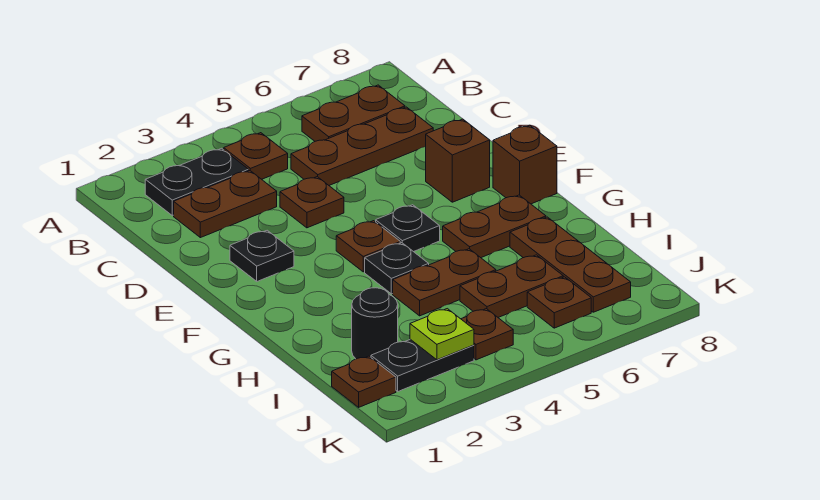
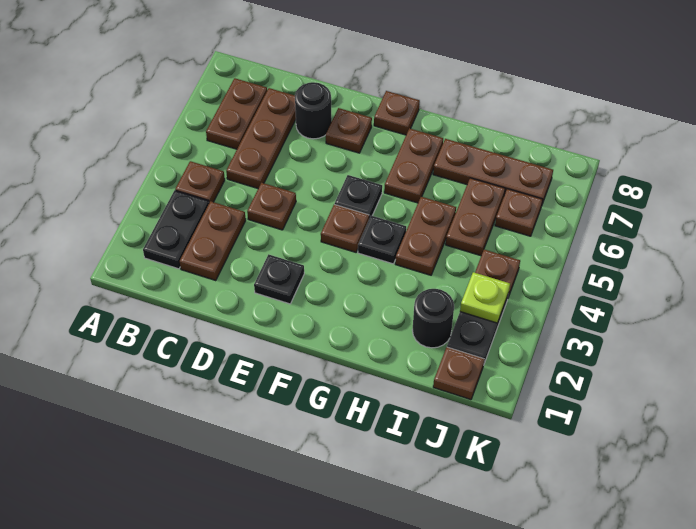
none -> black round brick D7 level 1
brown brick E7 level 1 -> brown plate E7 level 1
brown brick F8 level 1 -> brown plate F8 level 1

